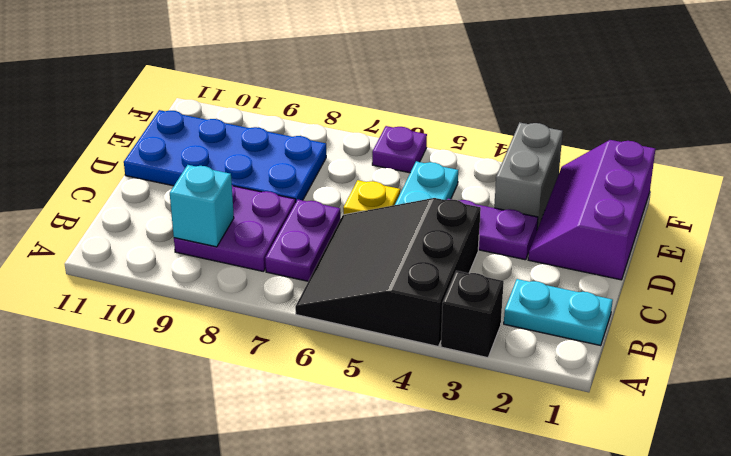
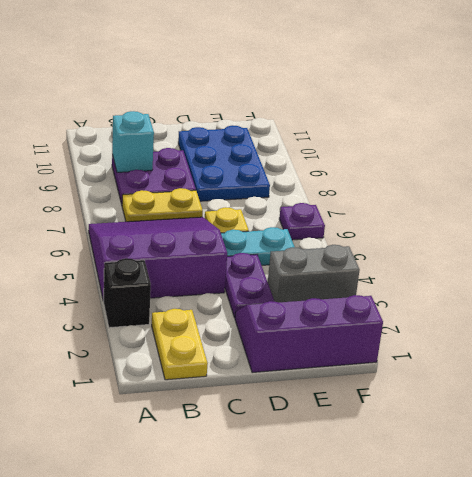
black slope A4:C6 level 1 top 4 -> purple slope A4:C6 level 1 top 4
cyan plate B1:B2 level 1 -> yellow plate B1:B2 level 1
purple plate B7:C7 level 1 -> yellow plate B7:C7 level 1
blue plate D8:E11 level 1 -> blue plate D8:E10 level 1

